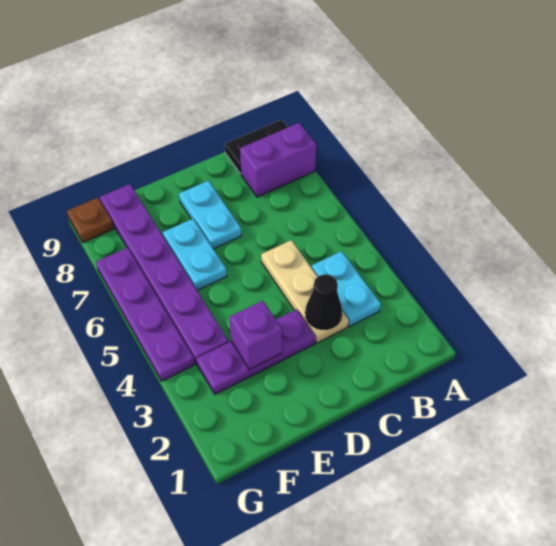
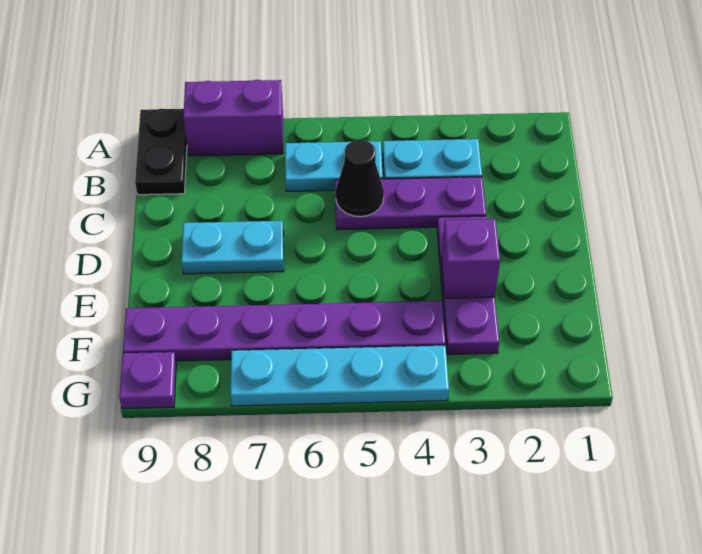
purple brick A8:B8 level 1 -> purple brick A7:A8 level 1
tan plate C3:C5 level 1 -> purple plate C3:C5 level 1
black cone C3 level 2 -> black cone C5 level 2
cyan plate E6:E7 level 1 -> cyan plate B5:B6 level 1
purple plate G4:G7 level 1 -> cyan plate G4:G7 level 1
brown plate G9 level 1 -> purple plate G9 level 1

